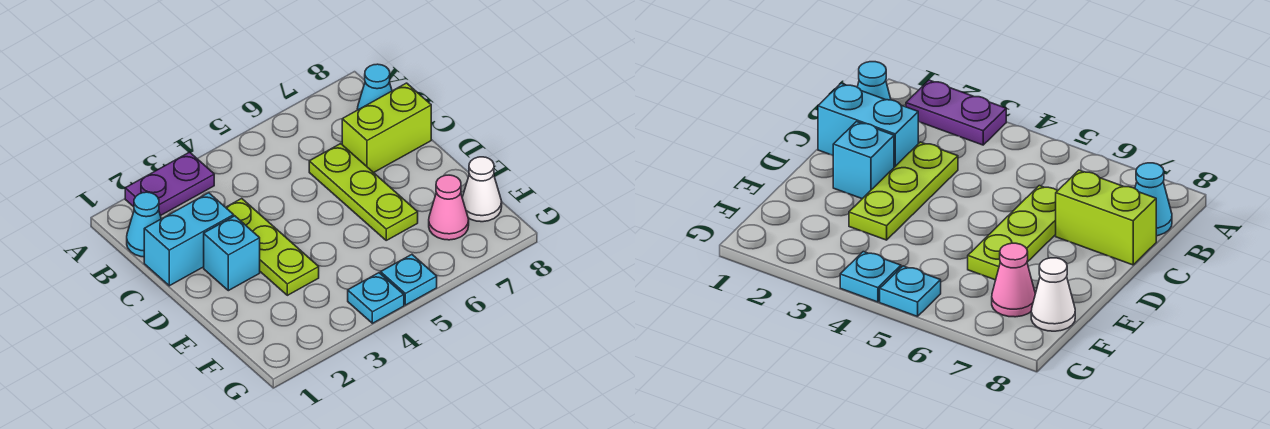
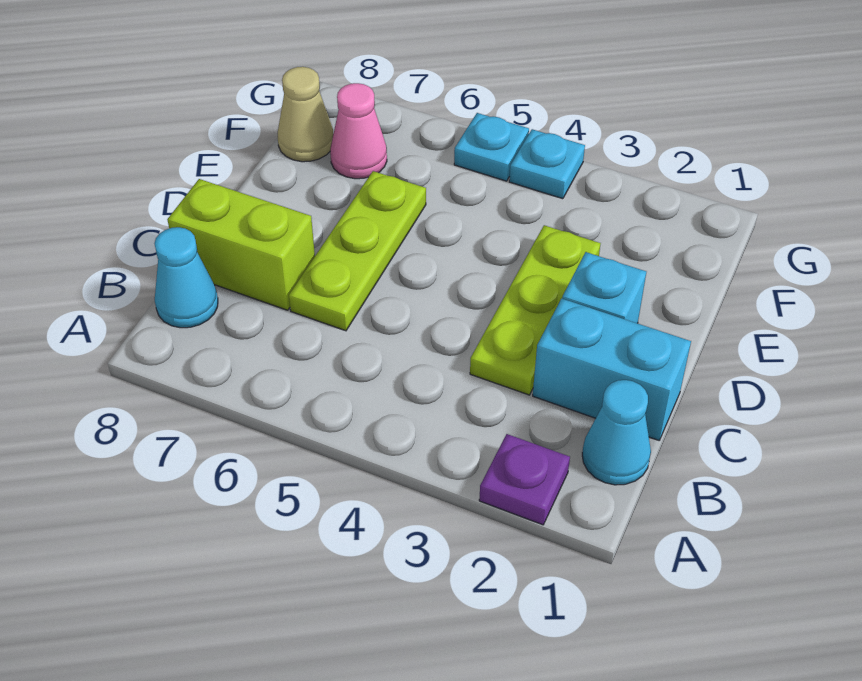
purple plate A2:A3 level 1 -> purple plate A2 level 1
white cone F8 level 1 -> tan cone F8 level 1

